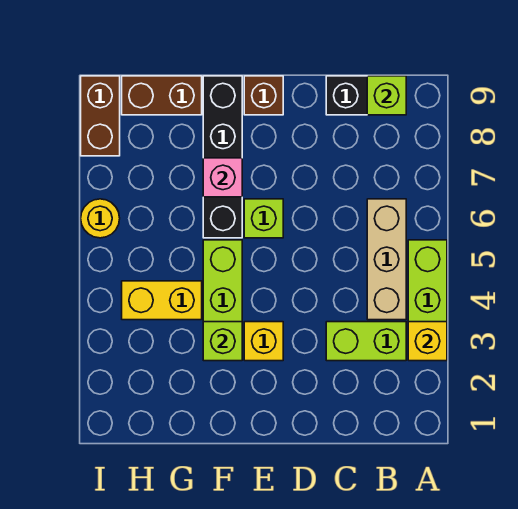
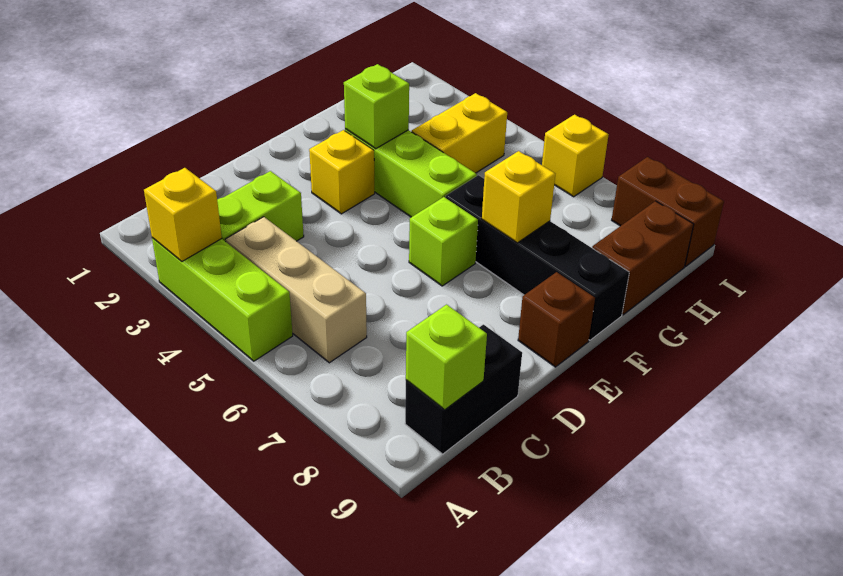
pink brick F7 level 2 -> yellow brick F7 level 2
yellow round brick I6 level 1 -> yellow brick I6 level 1

